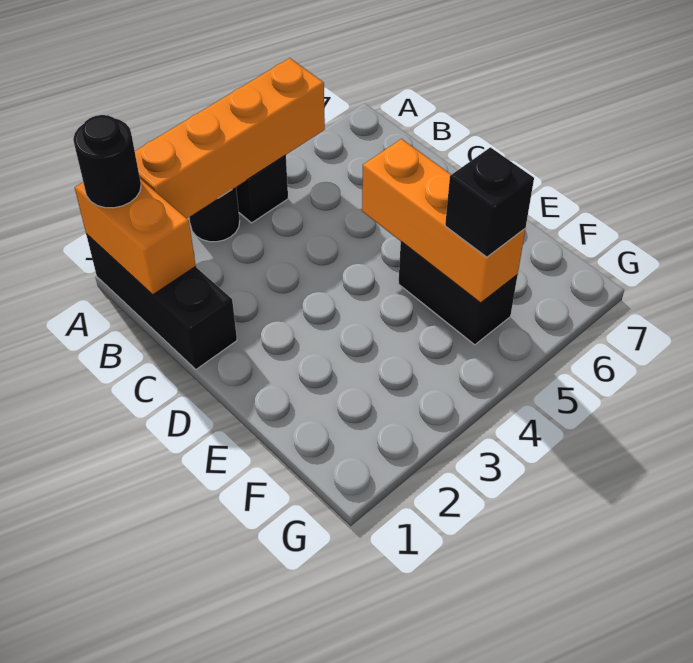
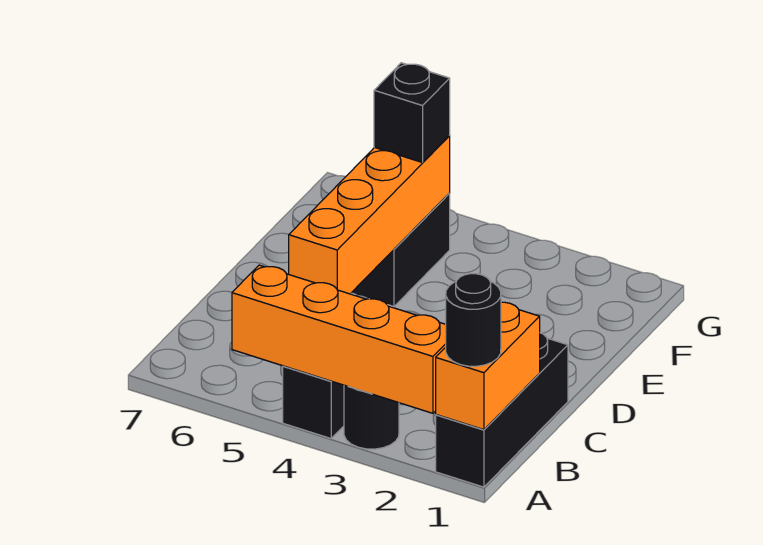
orange brick D5:F5 level 2 -> orange brick C5:F5 level 2

